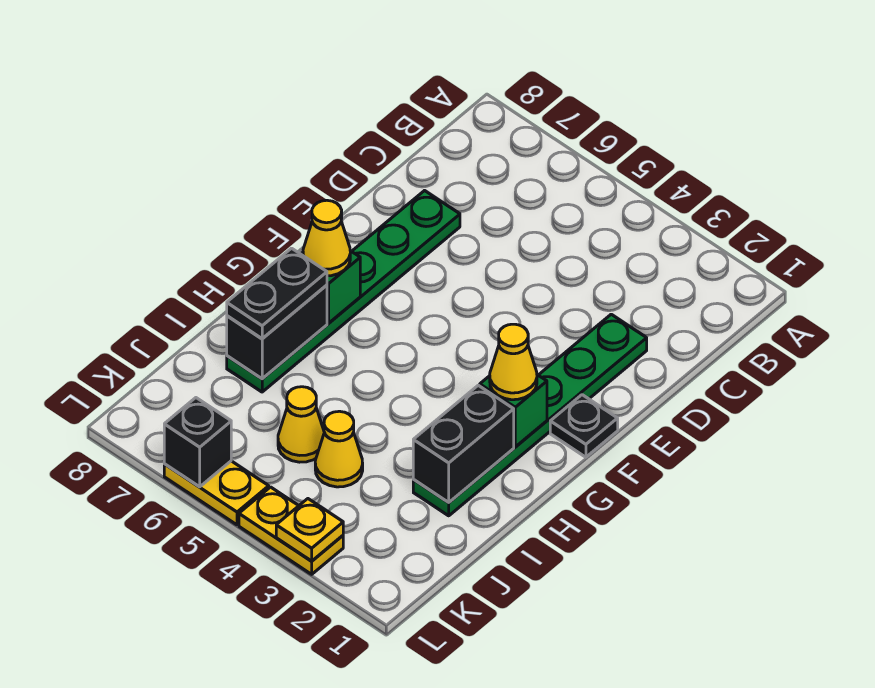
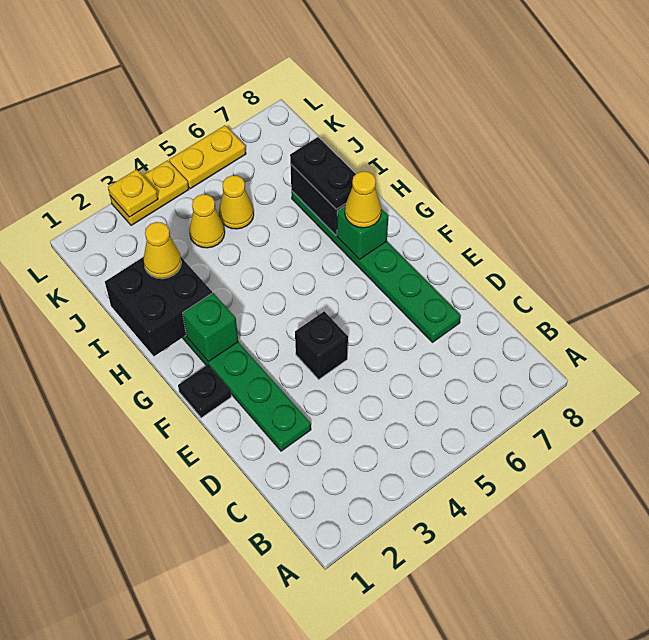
yellow cone G2 level 3 -> yellow cone I2 level 3
black brick H2:I2 level 2 -> black brick H1:I2 level 2
black brick L6 level 2 -> black brick E4 level 1

